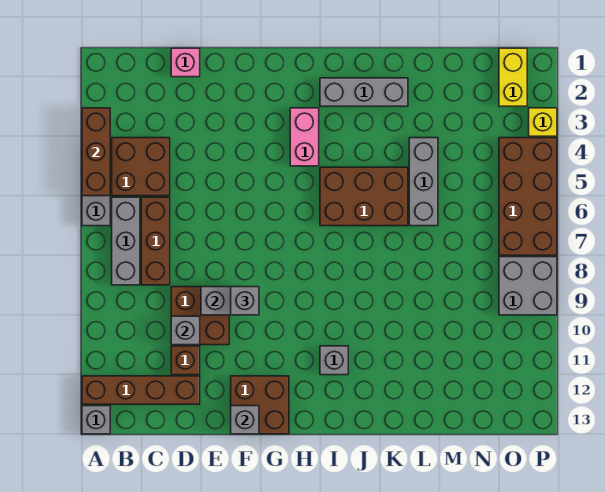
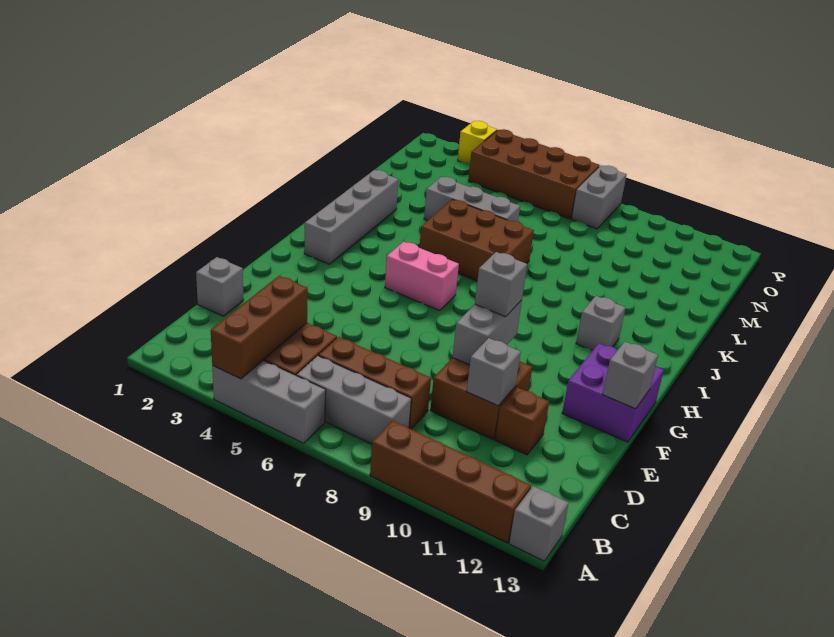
brown brick A3:A5 level 2 -> brown brick A4:C4 level 2
brown brick A12:D12 level 1 -> brown brick A9:A12 level 1
pink brick D1 level 1 -> grey brick D1 level 1
brown brick F12:G13 level 1 -> purple brick F12:G13 level 1
pink brick H3:H4 level 1 -> pink brick H5:H6 level 1
grey brick I2:K2 level 1 -> grey brick H2:K2 level 1
brown brick I5:K6 level 1 -> brown brick J5:K7 level 1
yellow brick O1:O2 level 1 -> none
grey brick O8:P9 level 1 -> grey brick O8:P8 level 1

